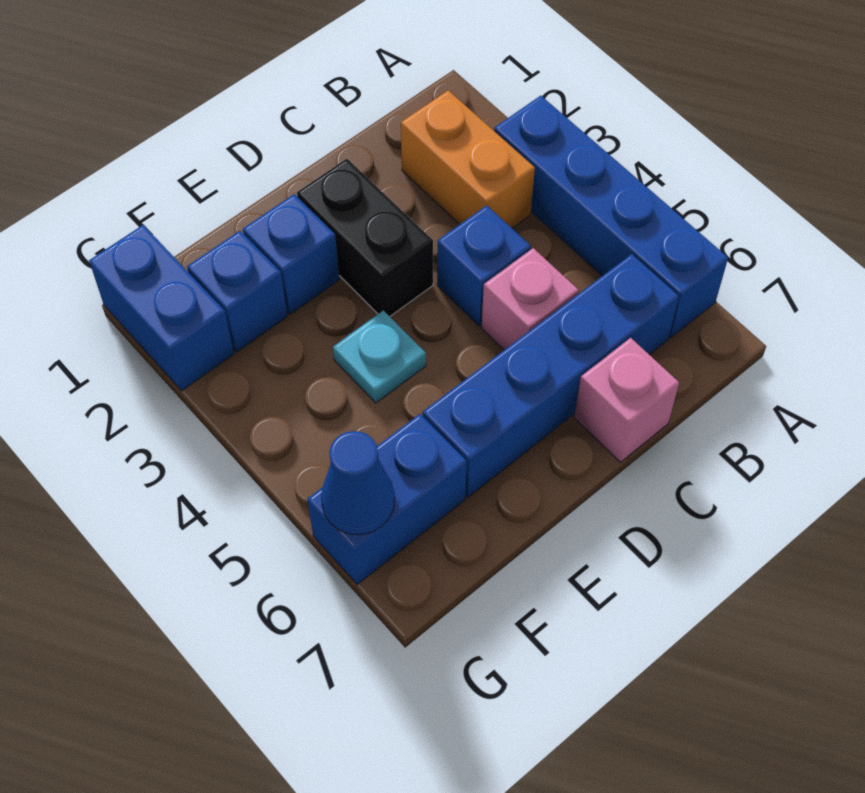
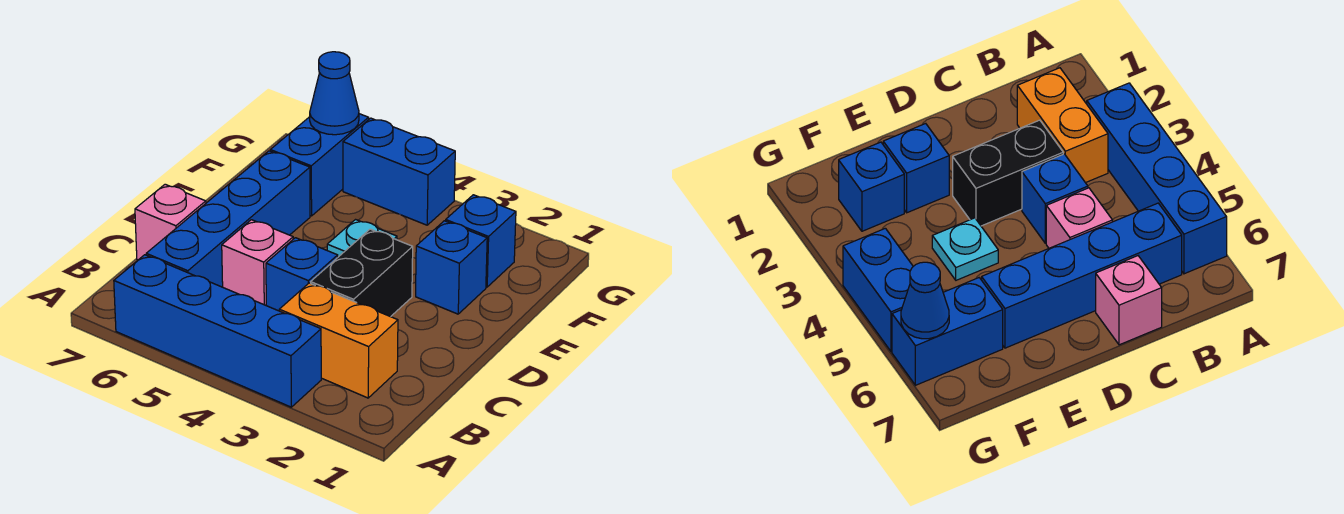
black brick D2:D3 level 1 -> black brick C3:D3 level 1
blue brick G1:G2 level 1 -> blue brick G4:G5 level 1

